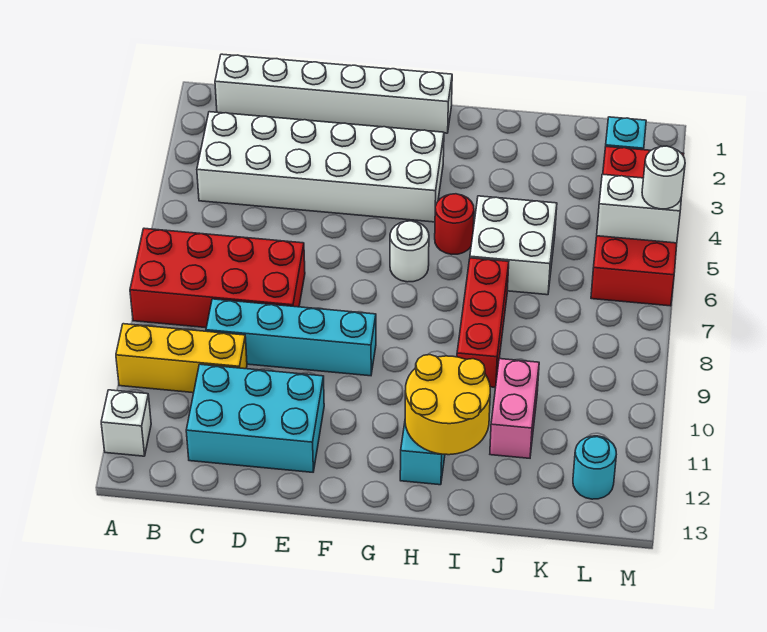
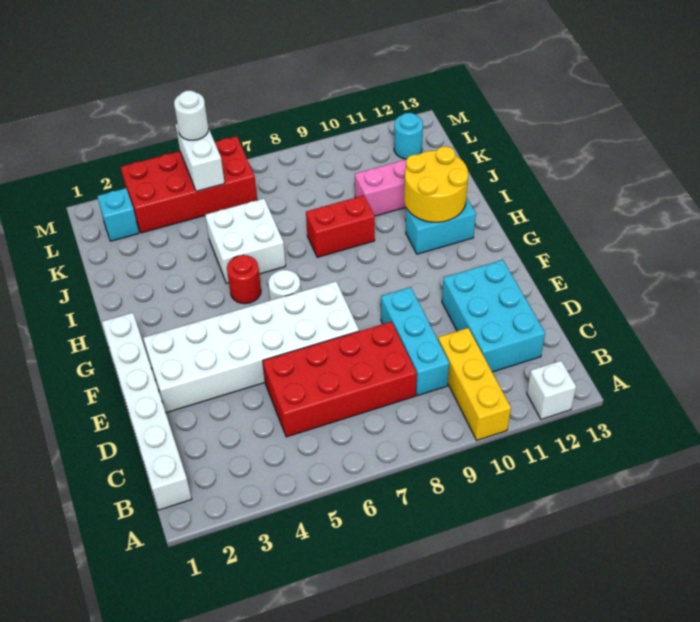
red brick A7:D8 level 1 -> red brick C5:D8 level 1
white brick B3:G4 level 1 -> white brick E2:F7 level 1
cyan brick C9:F9 level 1 -> cyan brick C9:E9 level 1
red brick I7:I9 level 1 -> red brick I8:I9 level 1

